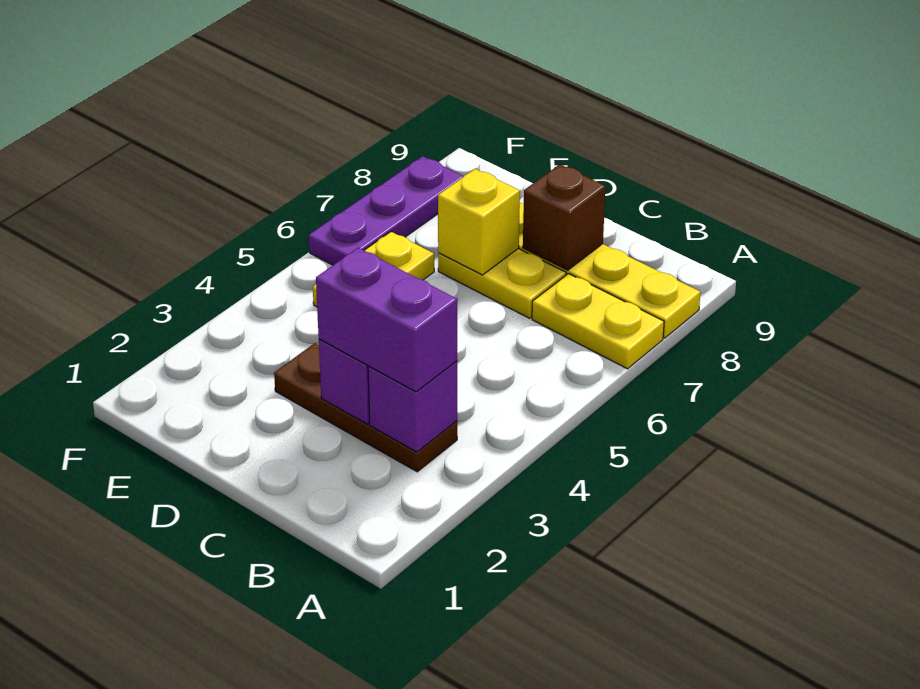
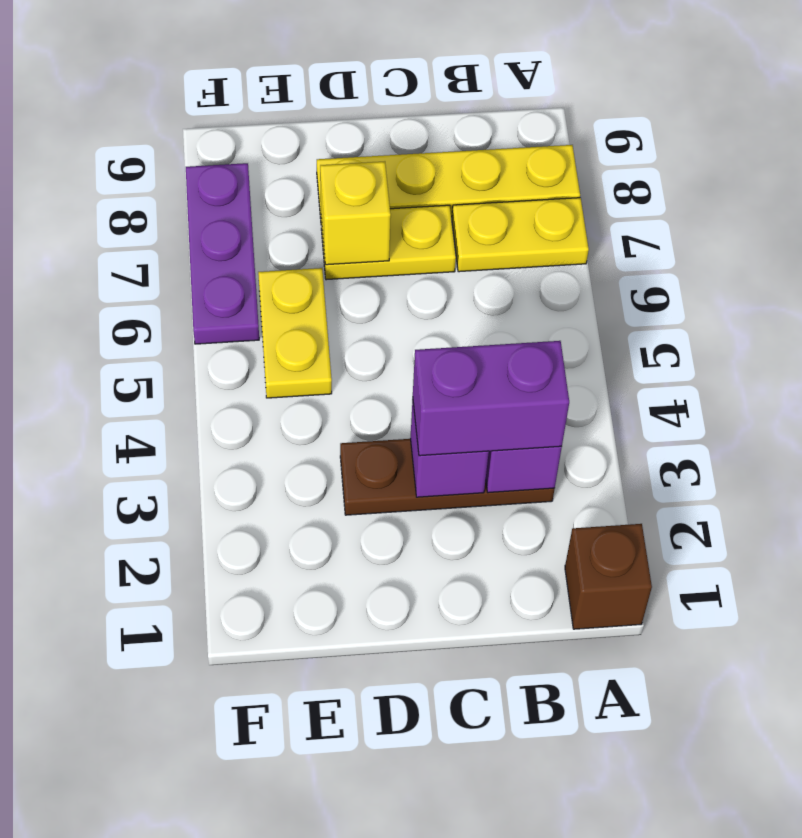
brown brick C8 level 2 -> brown brick A1 level 1

